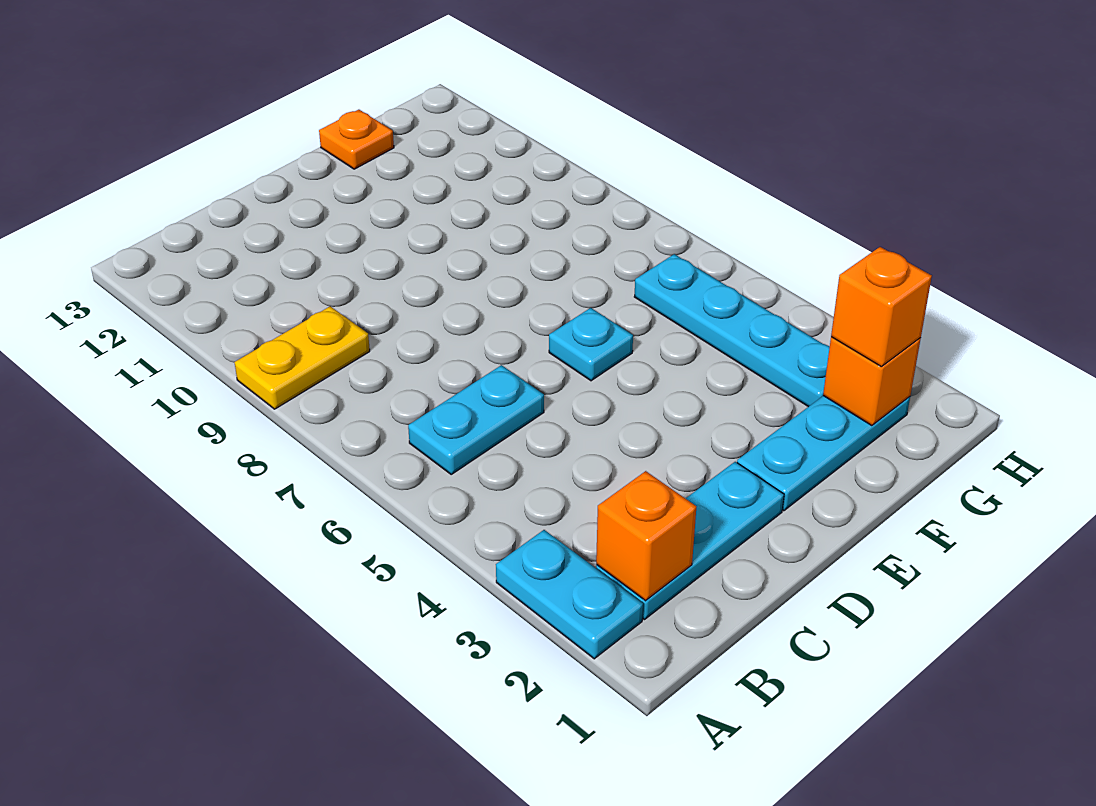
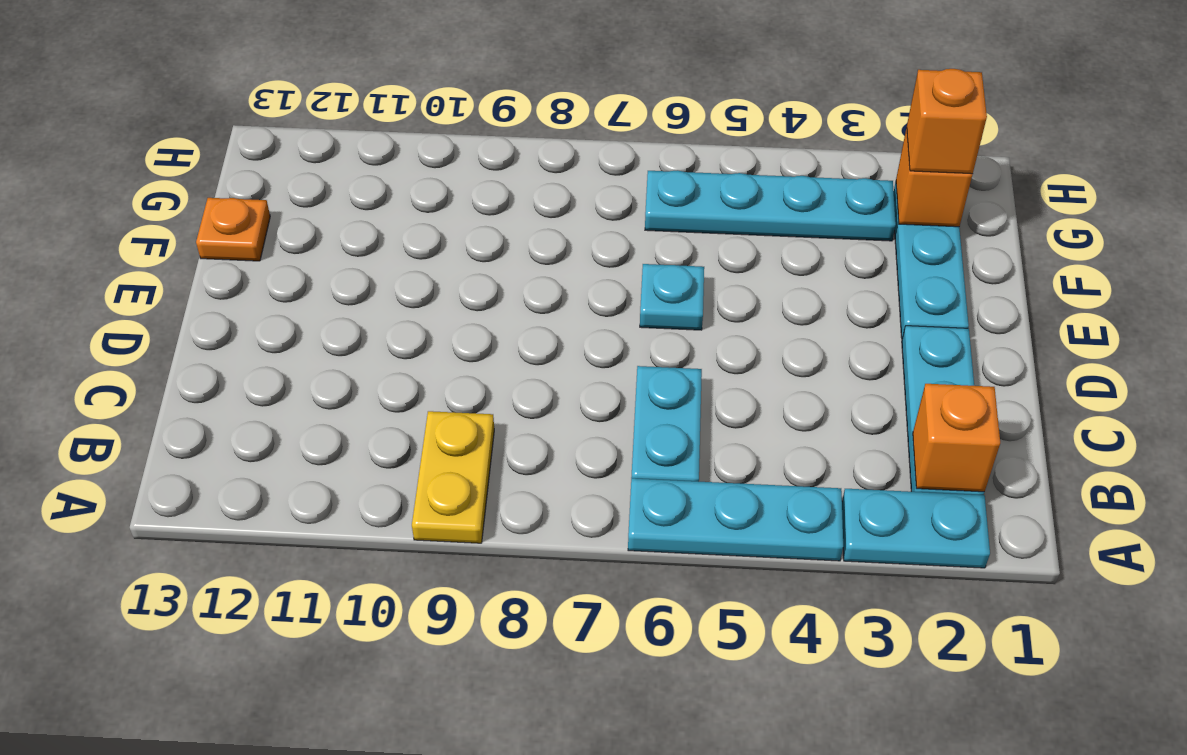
none -> cyan plate A4:A6 level 1

